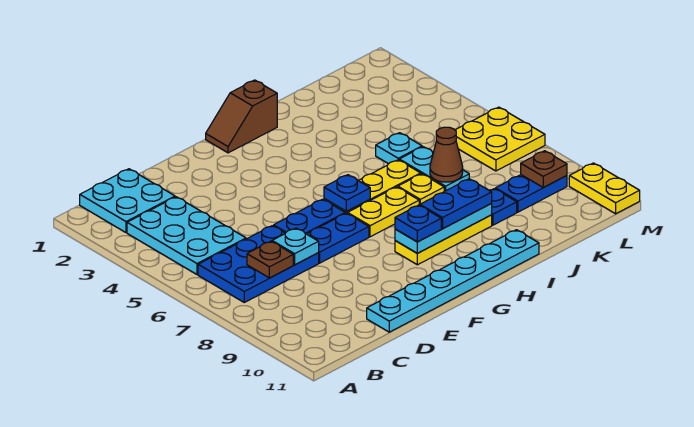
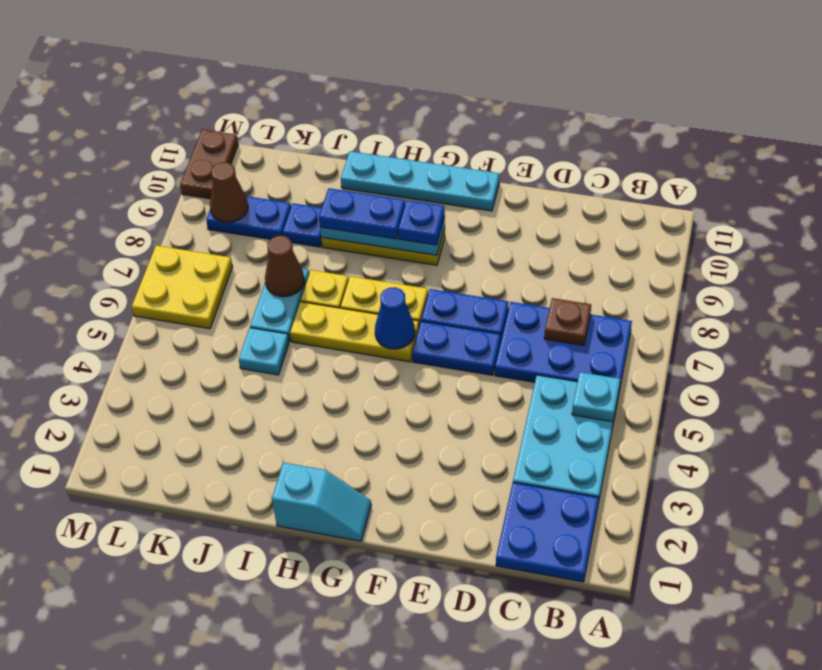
cyan plate B1:C2 level 1 -> blue plate B1:C2 level 1
cyan plate D7 level 2 -> cyan plate B5 level 2
cyan plate D11:I11 level 1 -> cyan plate F11:I11 level 1
brown slope G1:H1 level 1 top H -> cyan slope G1:H1 level 1 top H
blue plate G6 level 2 -> blue cone G6 level 2
brown plate L9 level 2 -> brown cone L9 level 2
yellow plate M10:M11 level 1 -> brown plate M10:M11 level 1

